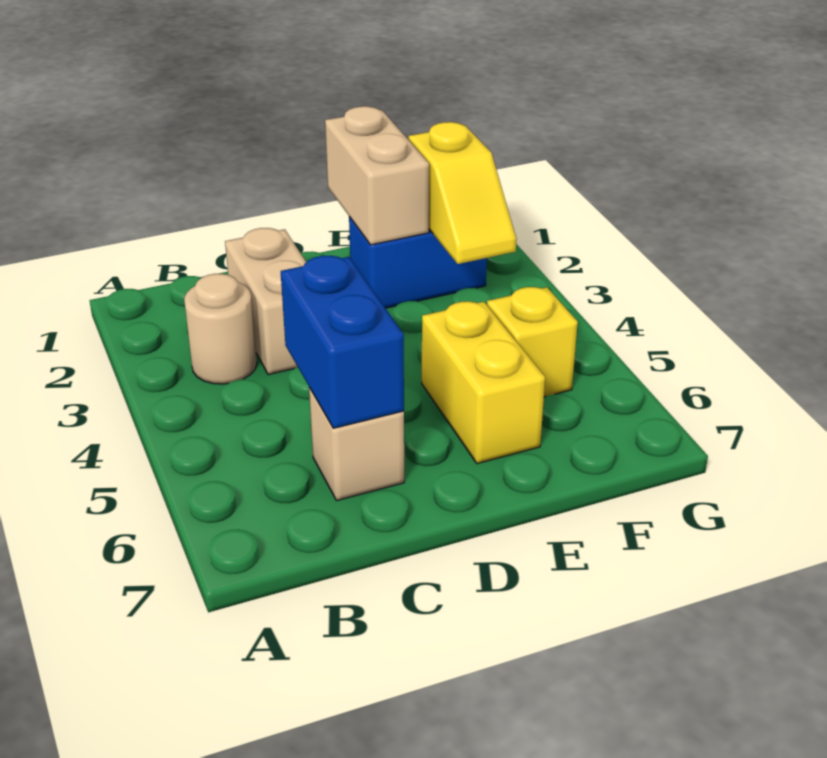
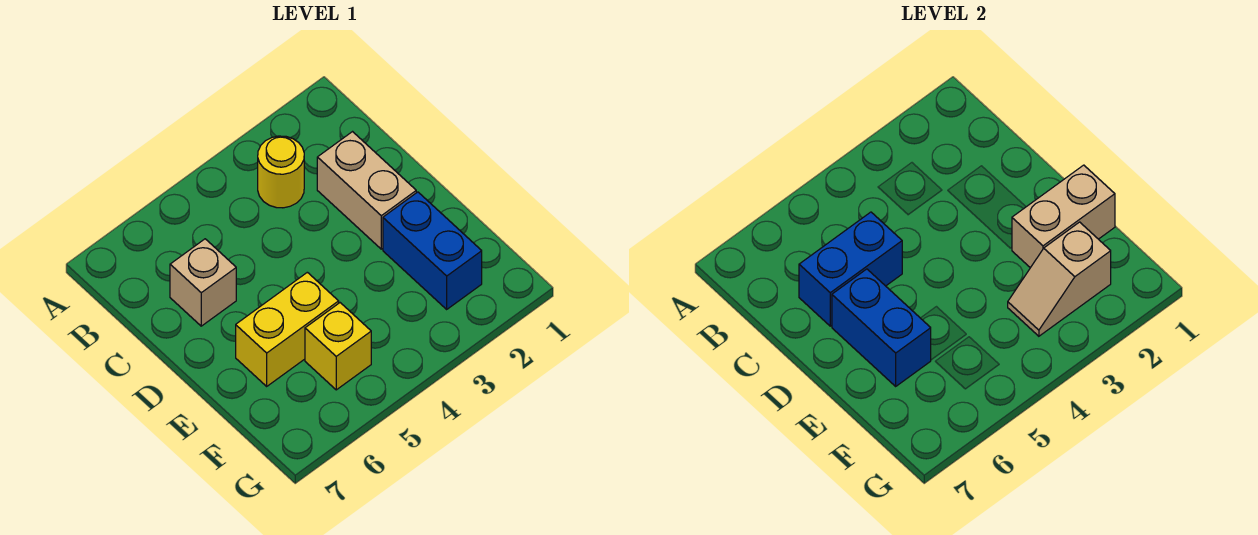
tan round brick B3 level 1 -> yellow round brick B3 level 1
tan brick C2:C3 level 1 -> tan brick C2:D2 level 1
none -> blue brick D6:E6 level 2
yellow slope F2:F3 level 2 top 2 -> tan slope F2:F3 level 2 top 2

